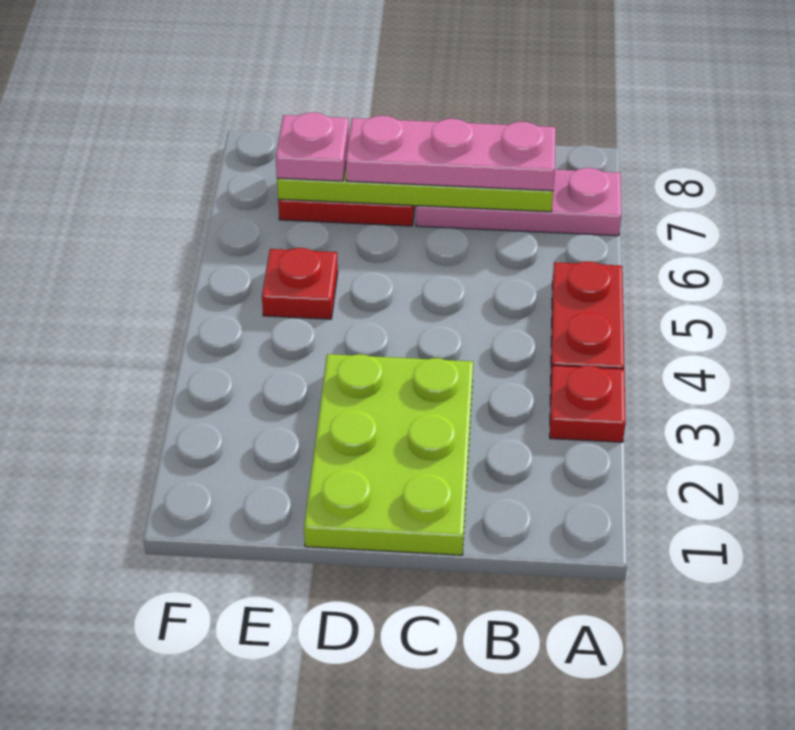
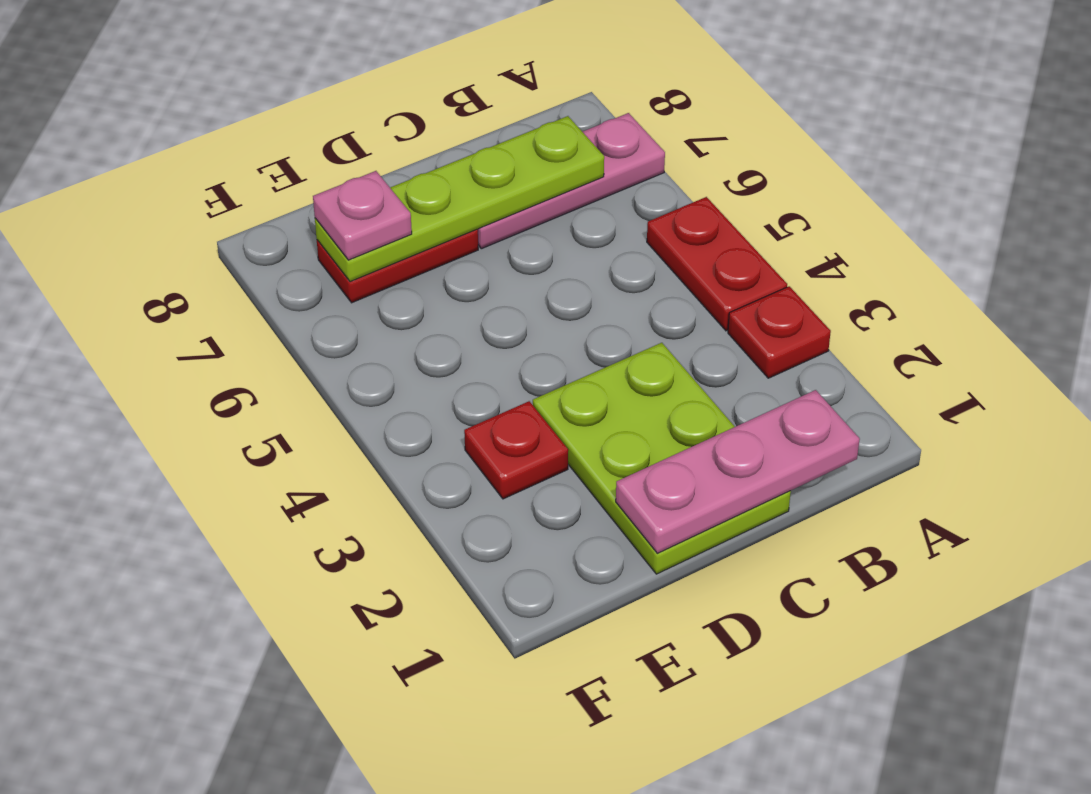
pink plate B7:D7 level 3 -> pink plate B1:D1 level 2
red plate E5 level 1 -> red plate E3 level 1

